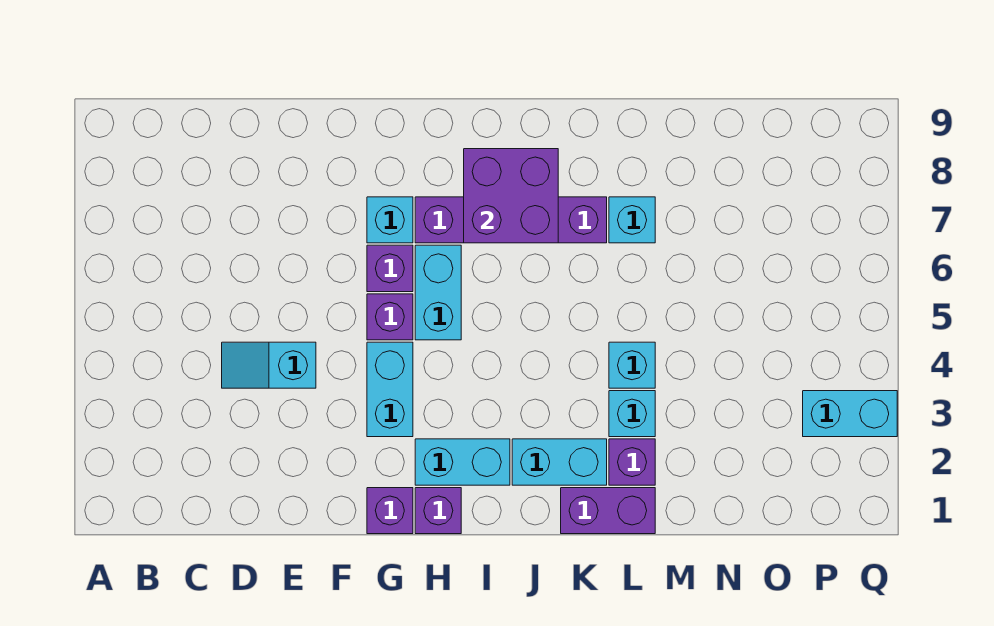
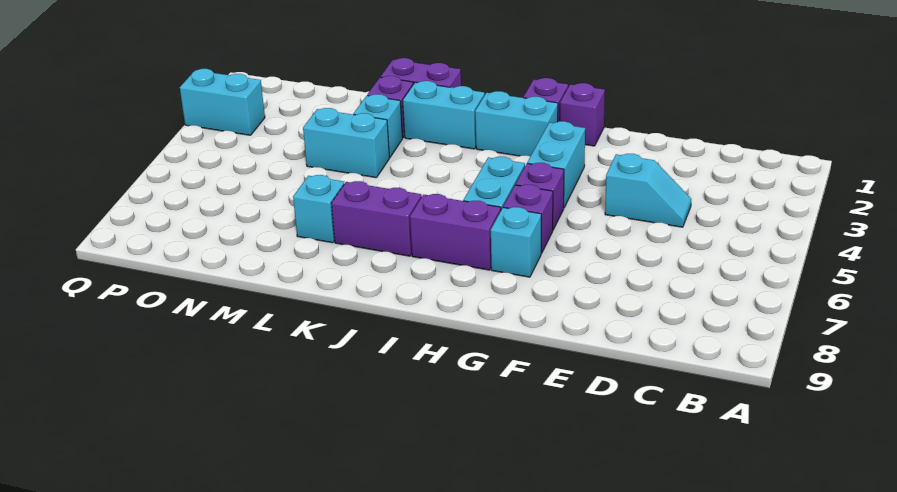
purple brick I7:J8 level 2 -> none
cyan brick L4 level 1 -> cyan brick L4:M4 level 1

